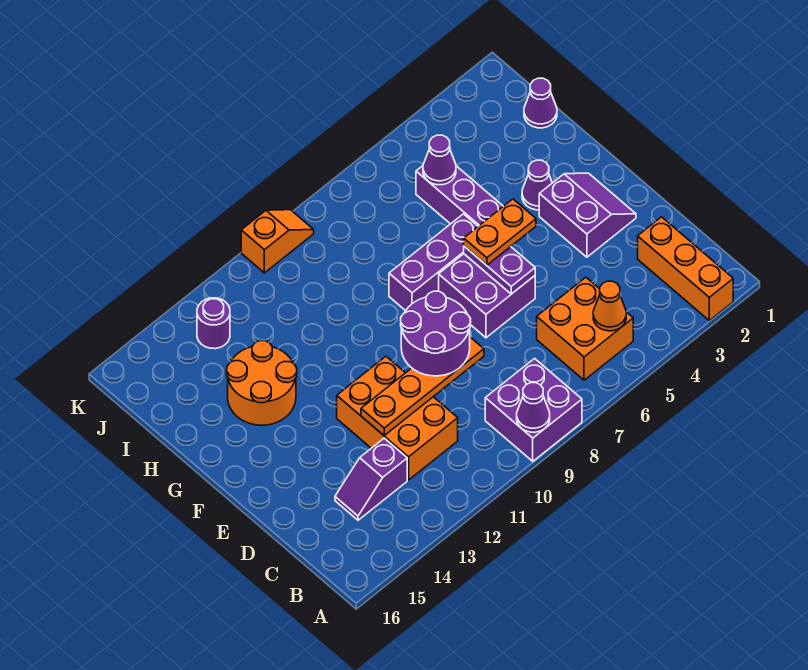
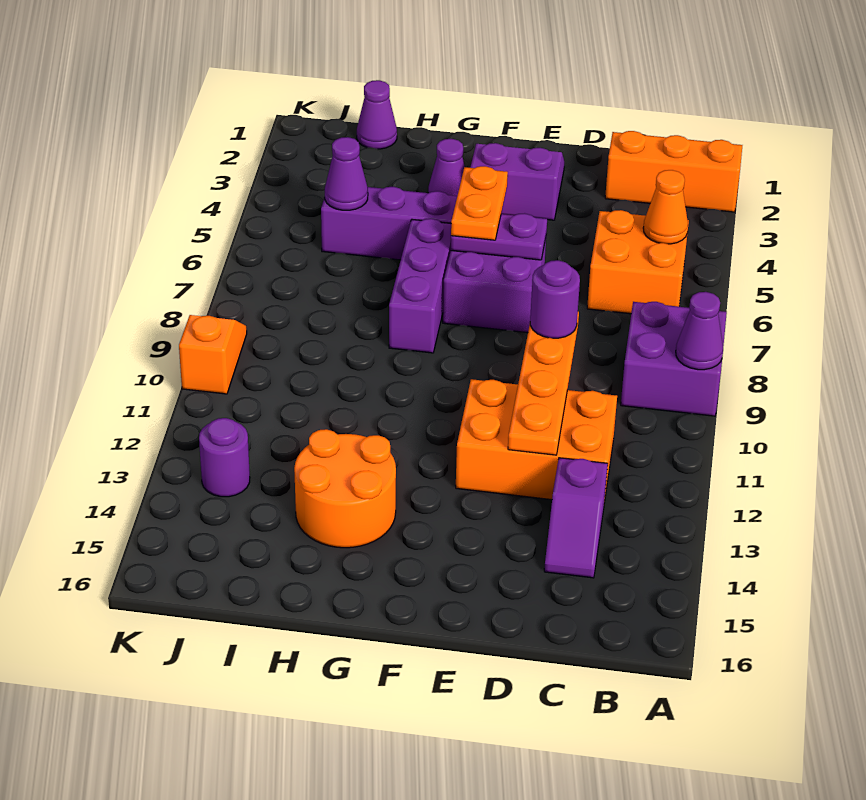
purple round brick D9:E10 level 3 -> purple round brick D9 level 3

